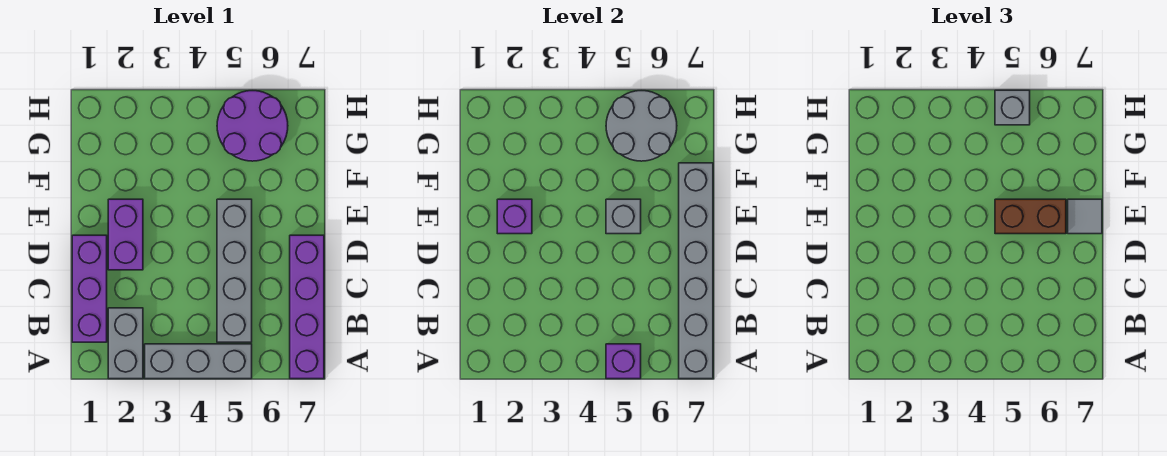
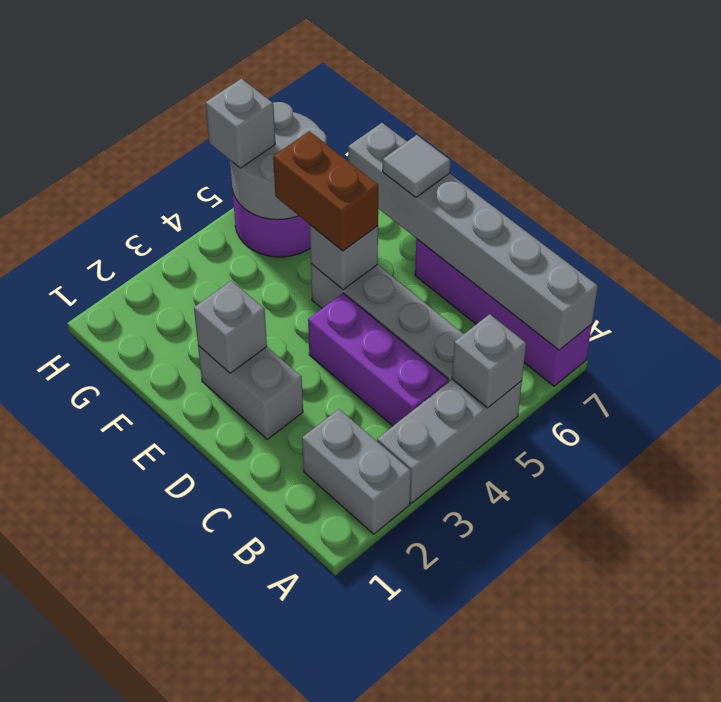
purple brick A5 level 2 -> grey brick A5 level 2
purple brick B1:D1 level 1 -> purple brick B4:D4 level 1
purple brick D2:E2 level 1 -> grey brick D2:E2 level 1
purple brick E2 level 2 -> grey brick E2 level 2
brown brick E5:E6 level 3 -> brown brick E5:F5 level 3

